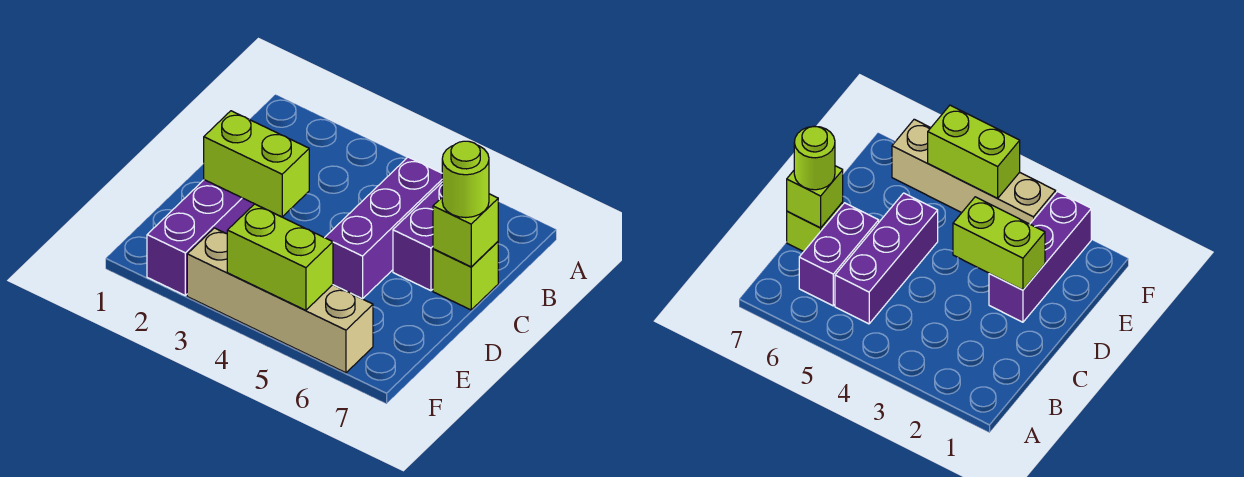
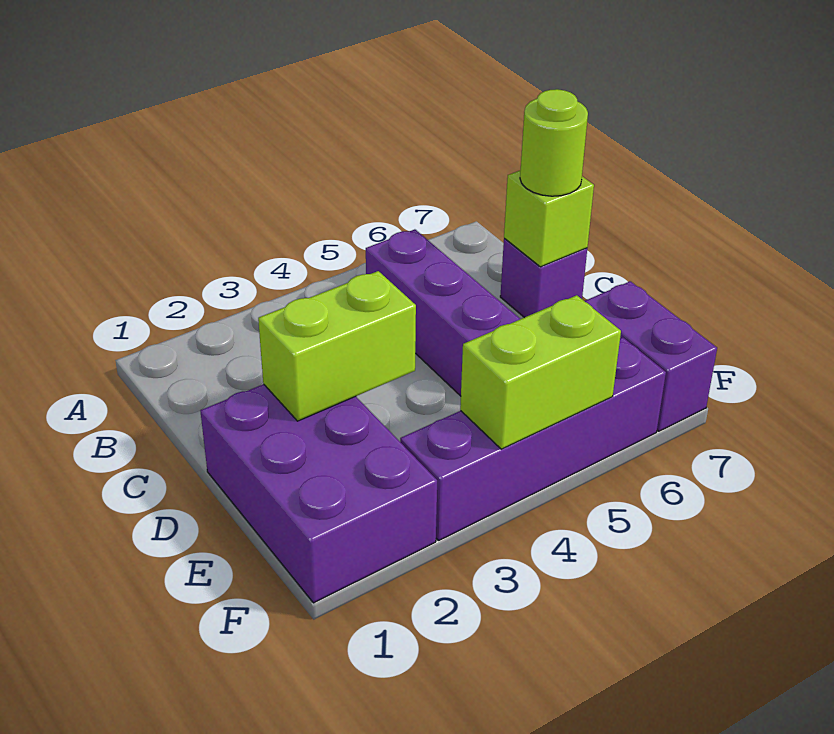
purple brick B6:C6 level 1 -> purple brick E7:F7 level 1
lime brick C7 level 1 -> purple brick C7 level 1
purple brick D2:F2 level 1 -> purple brick D1:F2 level 1
tan brick F3:F6 level 1 -> purple brick F3:F6 level 1

